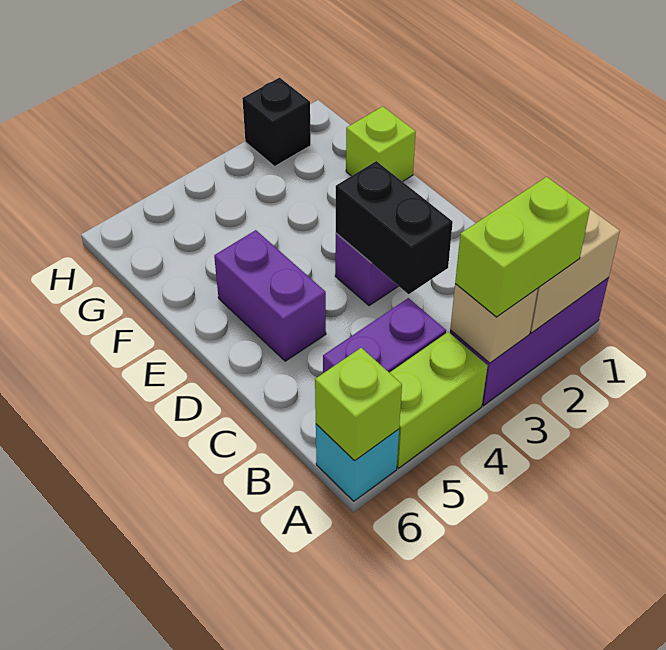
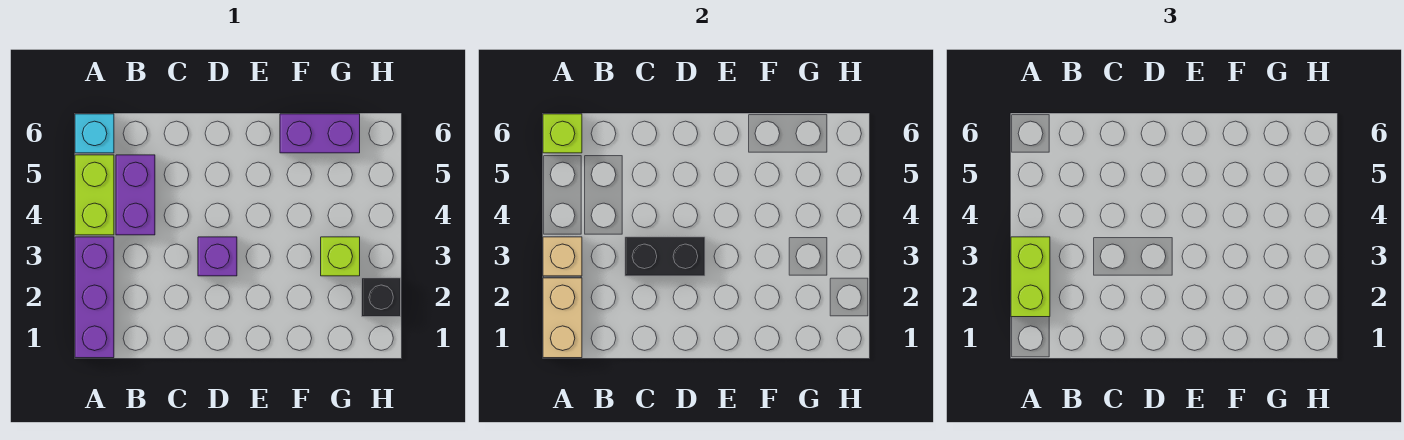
purple brick D5:E5 level 1 -> purple brick F6:G6 level 1
lime brick F1 level 1 -> lime brick G3 level 1

